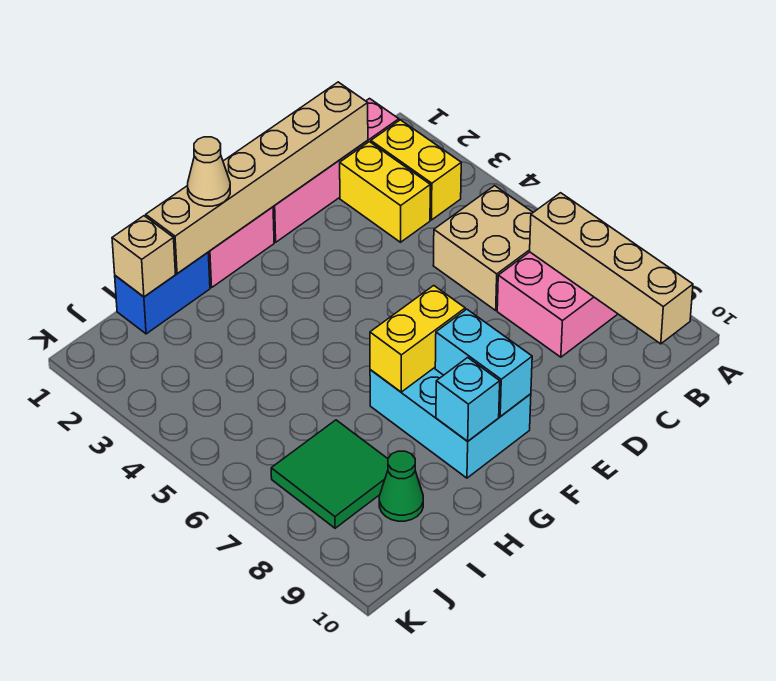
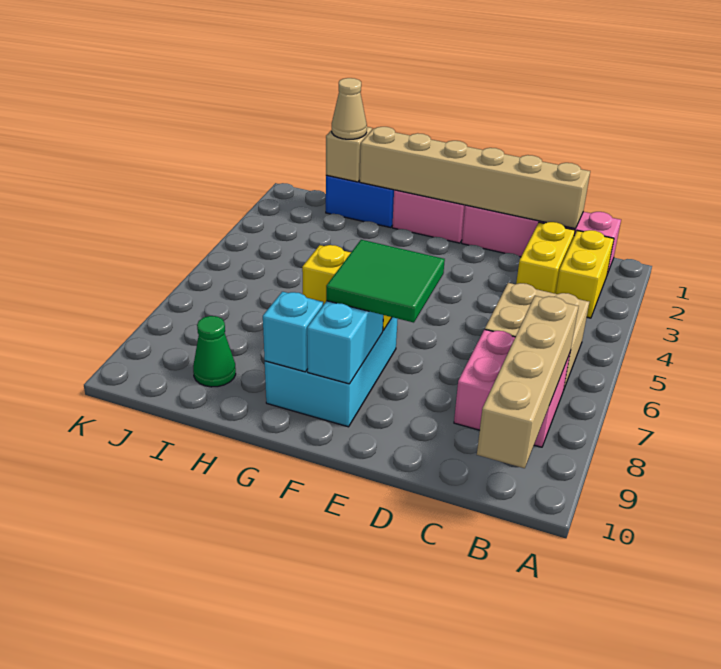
tan cone G1 level 3 -> tan cone I1 level 3
green tile I7:J8 level 1 -> green tile E7:F8 level 3

